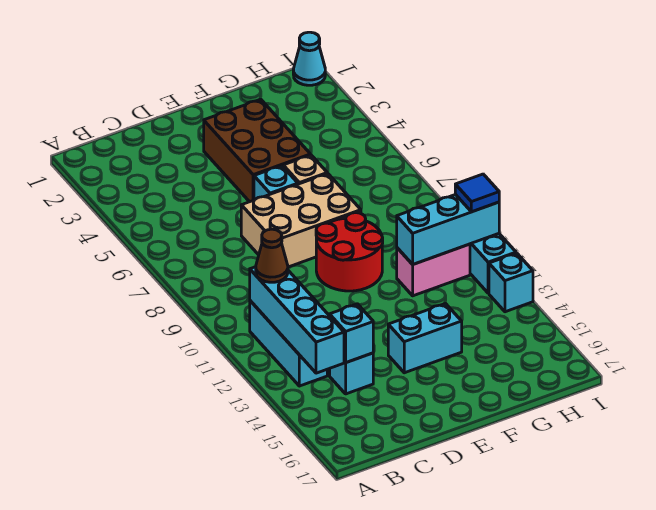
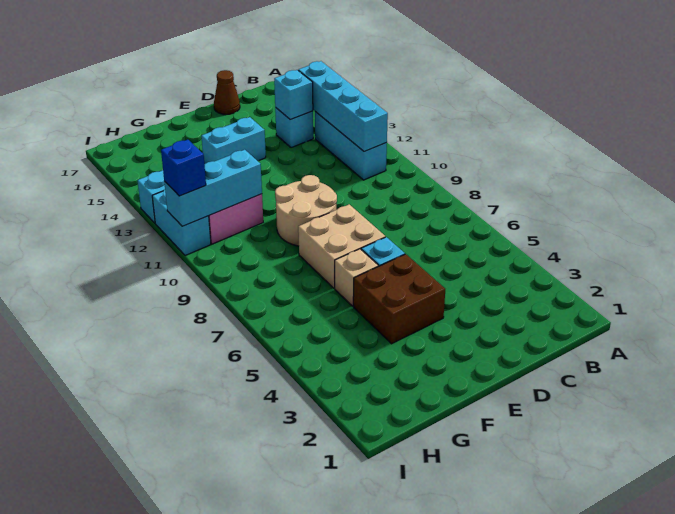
brown cone B11 level 3 -> brown cone D17 level 1
tan brick D7:F8 level 1 -> tan brick E7:F8 level 1
brown brick E3:F5 level 1 -> brown brick E4:F5 level 1
red round brick E9:F10 level 1 -> tan round brick E9:F10 level 1
cyan cone I1 level 1 -> none
blue tile I11 level 3 -> blue brick I11 level 3

